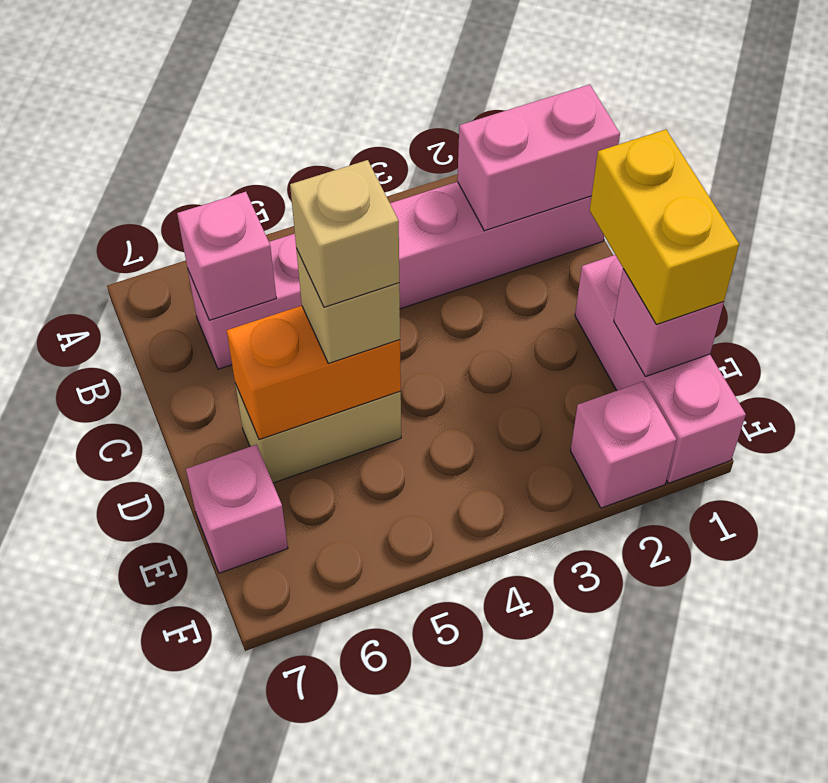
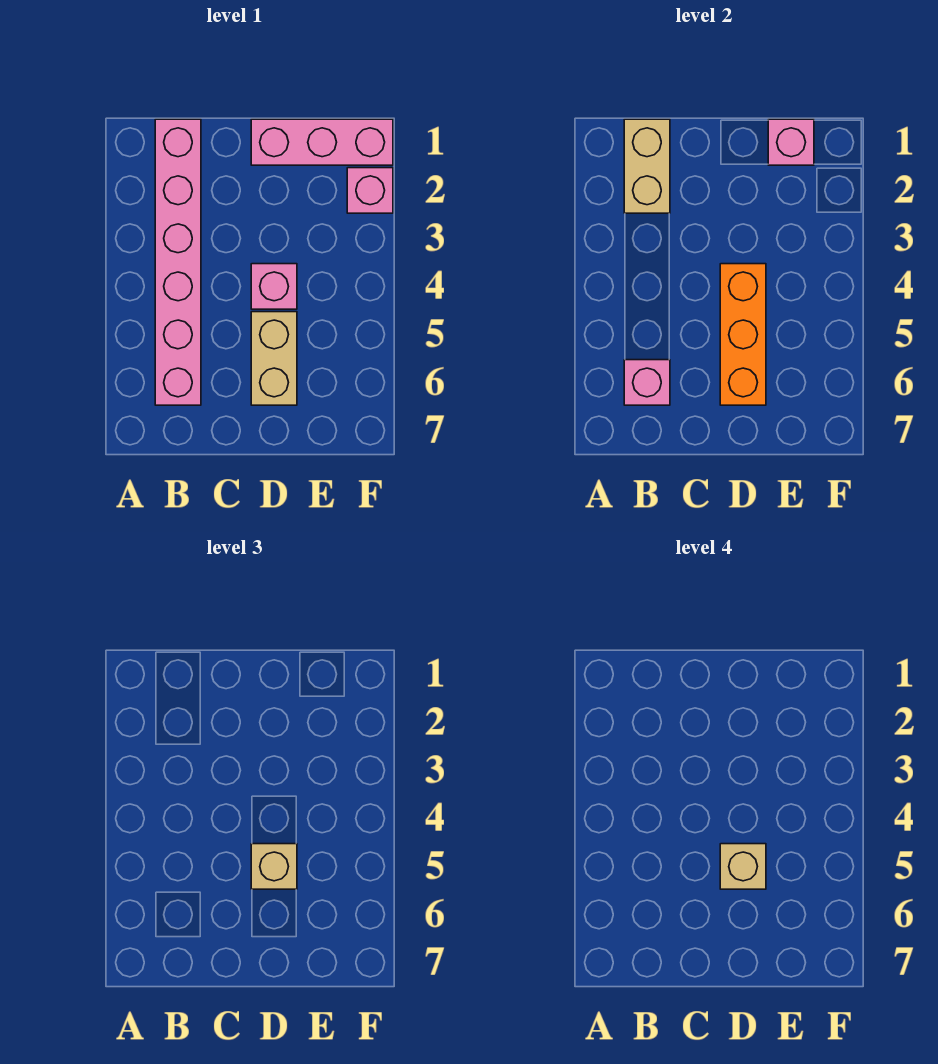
pink brick B1:B2 level 2 -> tan brick B1:B2 level 2
yellow brick D1:E1 level 3 -> none
orange brick D5:D6 level 2 -> orange brick D4:D6 level 2
pink brick E7 level 1 -> pink brick D4 level 1

